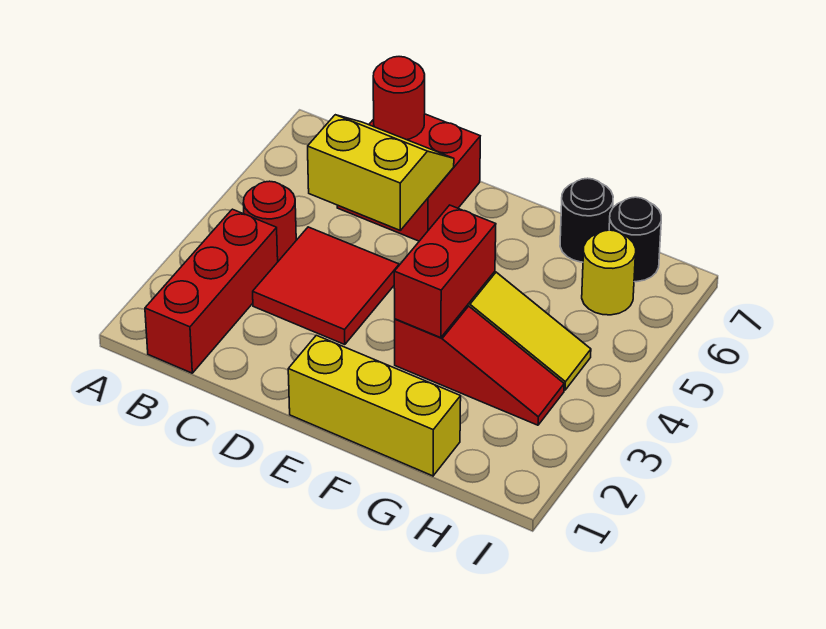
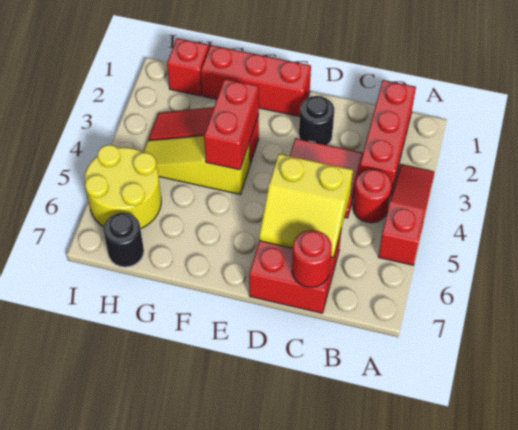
none -> red slope A3:A5 level 1 top 5
yellow brick E1:G1 level 1 -> red brick E1:G1 level 1
black round brick G7 level 1 -> black round brick D2 level 1
none -> red brick H1 level 1
yellow round brick H6 level 1 -> yellow round brick H5:I6 level 1

